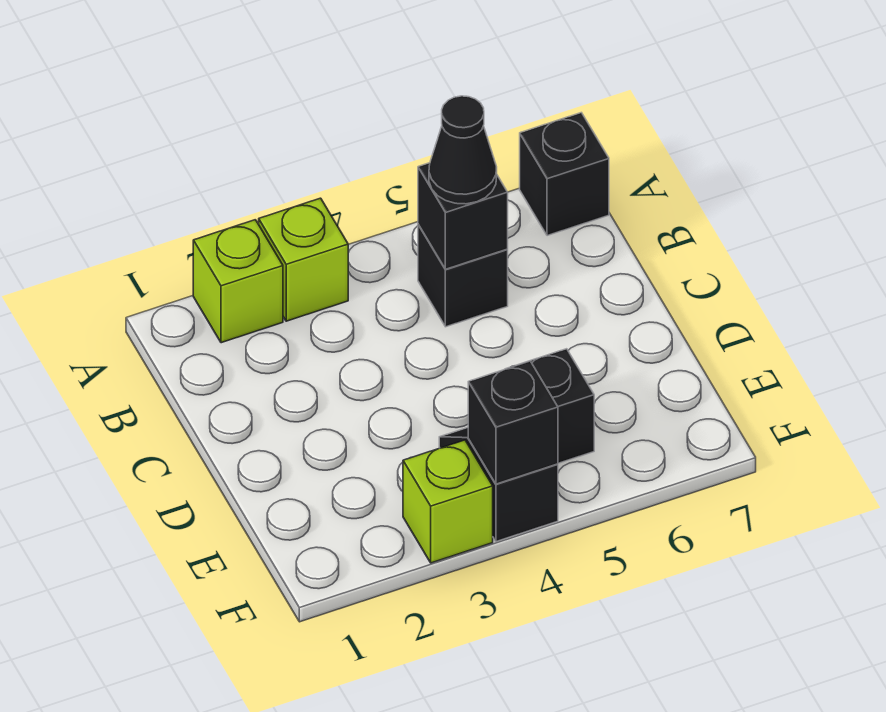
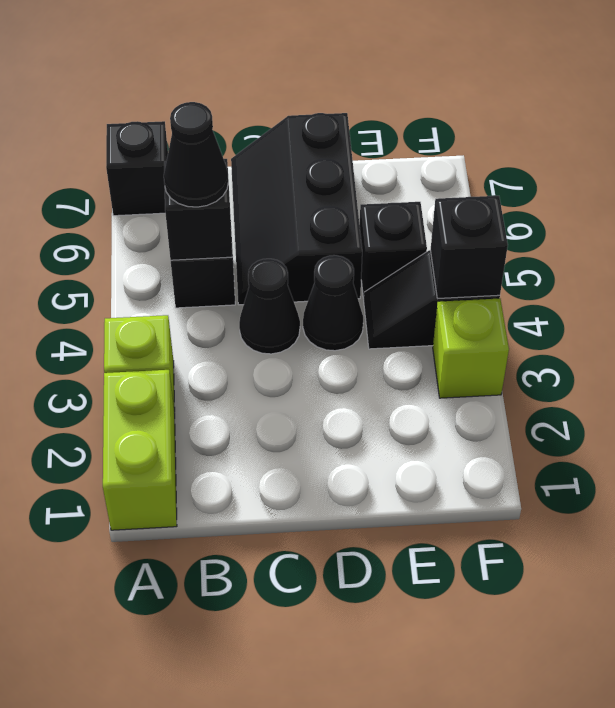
lime brick A2 level 1 -> lime brick A1:A2 level 1
none -> black cone C4 level 1
none -> black slope C5:D7 level 1 top D
none -> black cone D4 level 1

